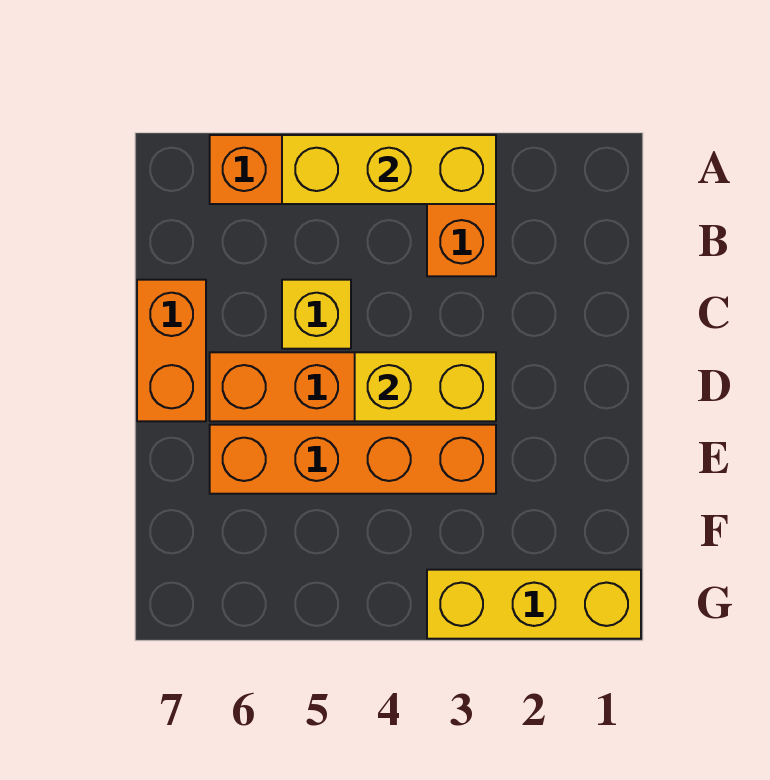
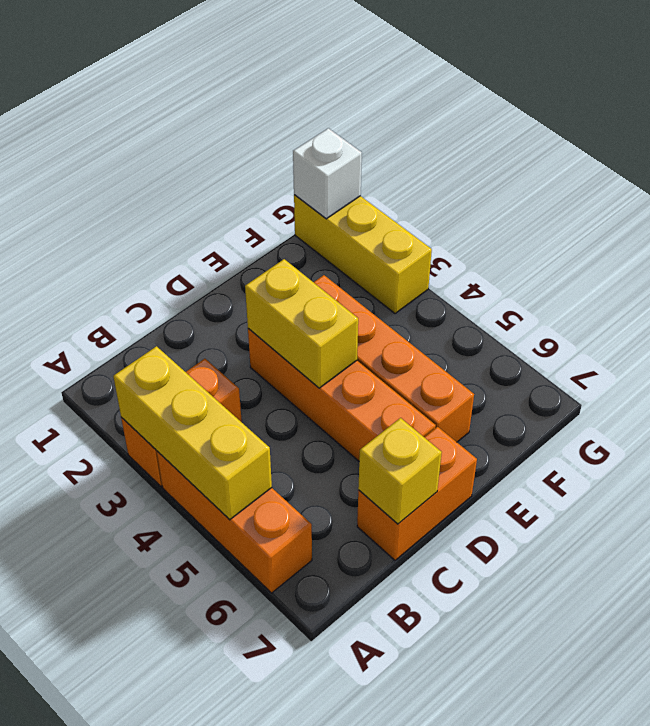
yellow brick C5 level 1 -> yellow brick C7 level 2
none -> white brick G1 level 2

